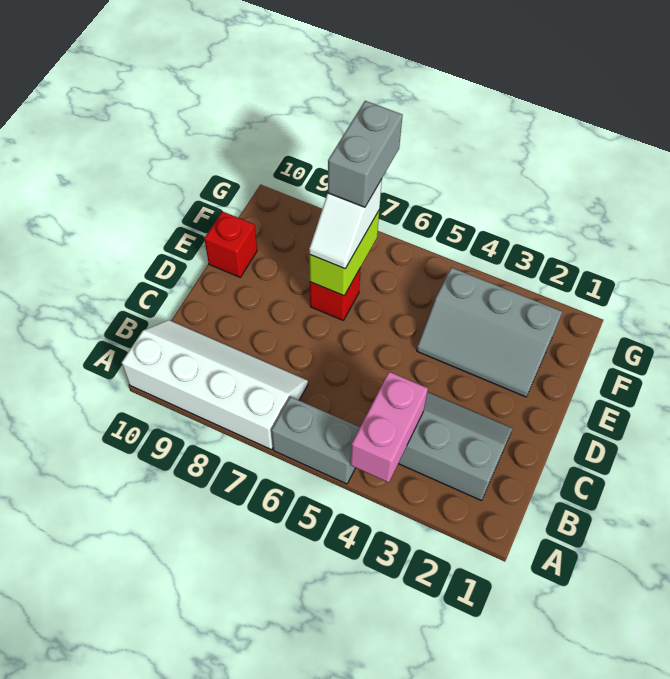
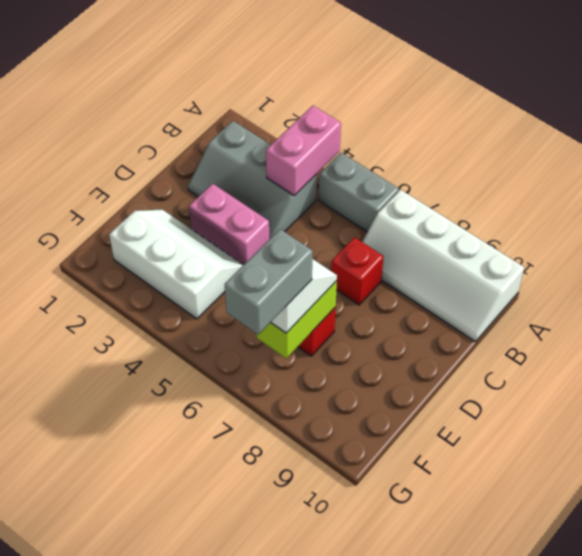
none -> pink brick D3:D4 level 1
grey slope E2:F4 level 1 top F -> white slope E2:F4 level 1 top F
red brick E10 level 1 -> red brick C7 level 1

